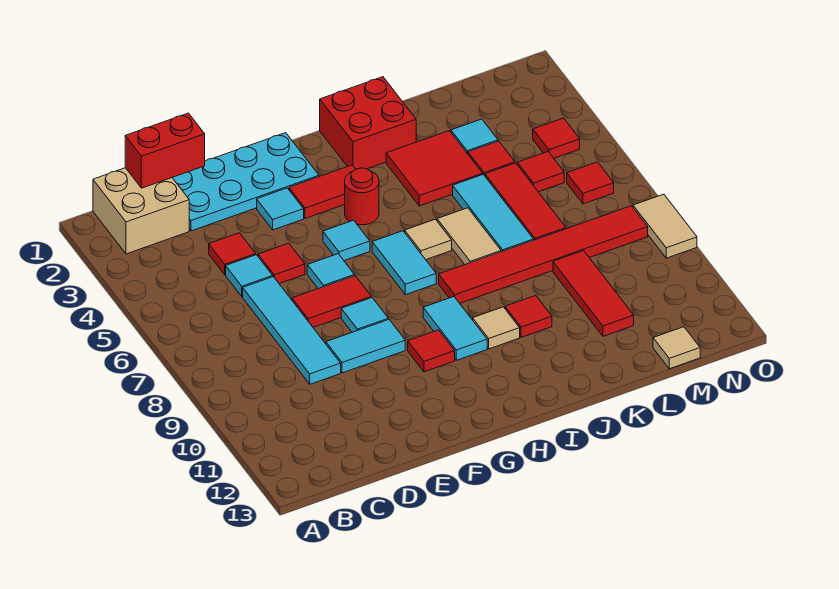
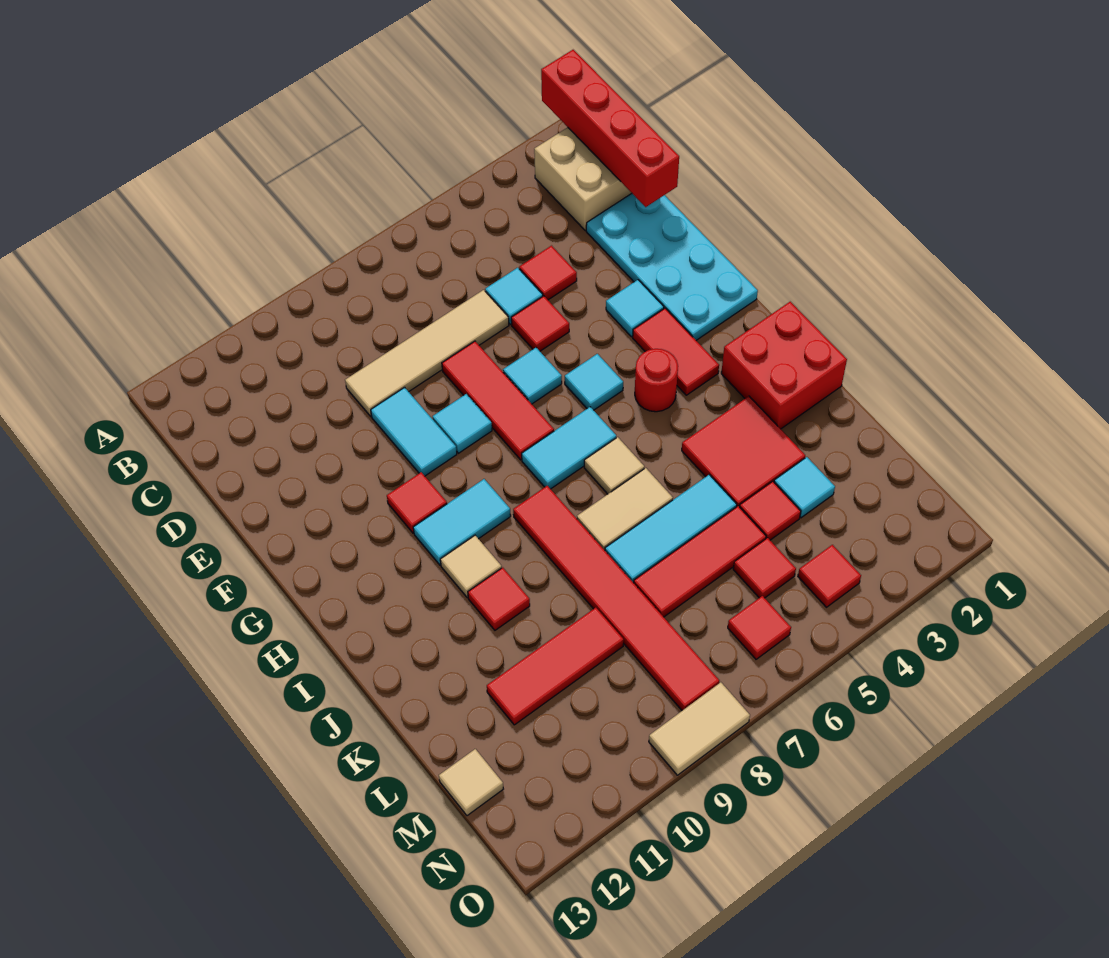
red brick C1:D1 level 2 -> red brick A1:D1 level 2
cyan tile D6:D9 level 1 -> tan tile D6:D9 level 1
red tile E7:F7 level 1 -> red tile E7:G7 level 1

